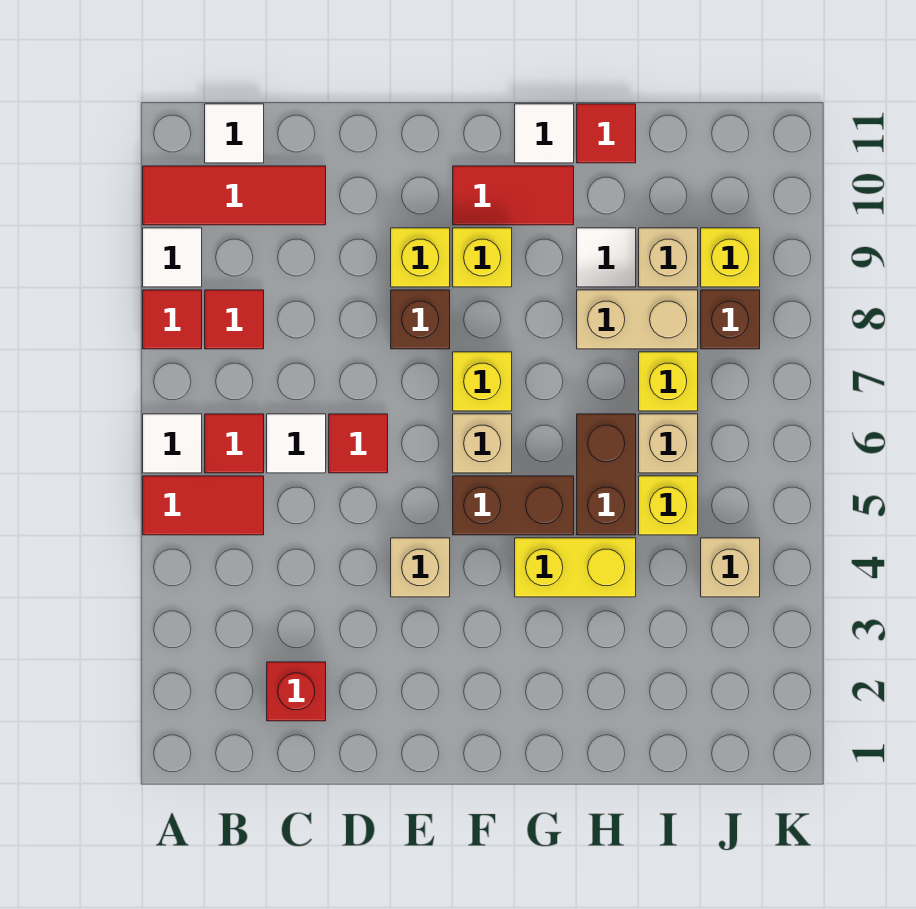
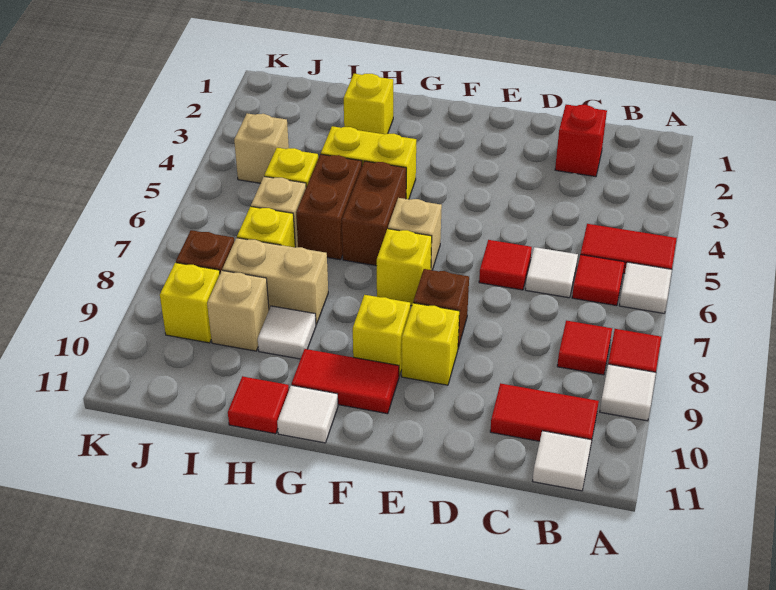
red tile A10:C10 level 1 -> red tile B10:C10 level 1
tan brick E4 level 1 -> none
brown brick F5:G5 level 1 -> brown brick G5:G6 level 1
none -> yellow brick H2 level 1

